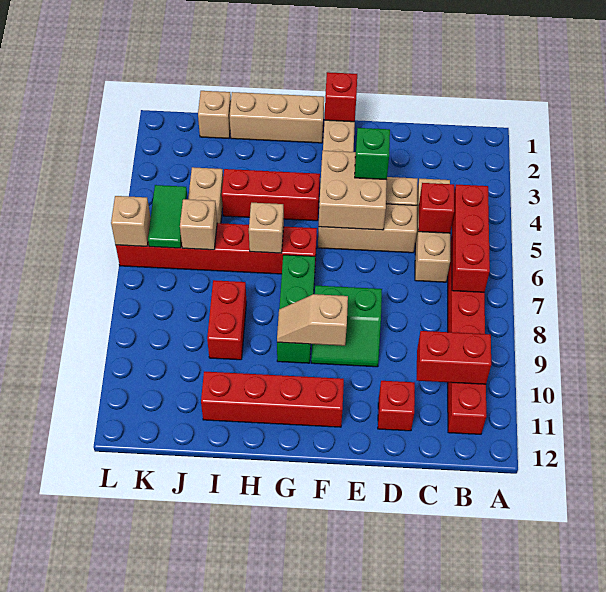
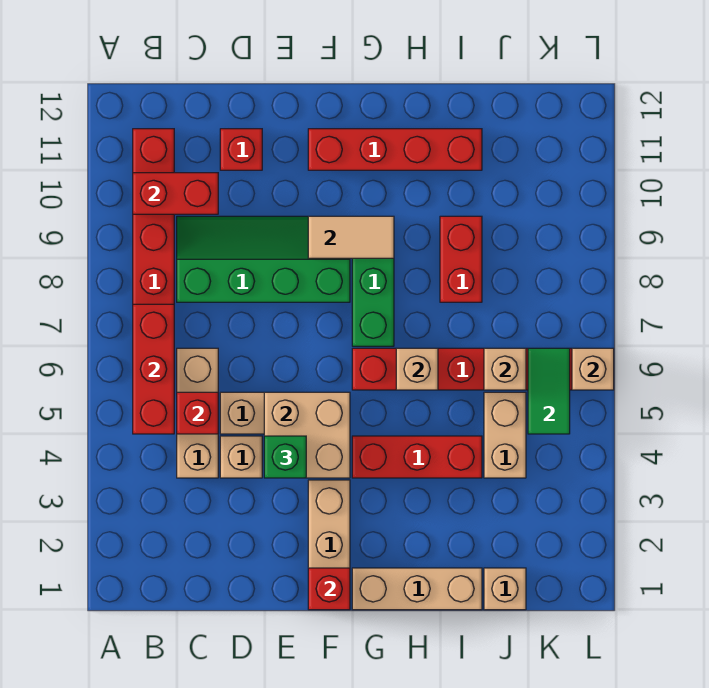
green slope E8:F9 level 1 top 8 -> green slope C8:F9 level 1 top 8
tan slope F9:G9 level 2 top F -> tan tile F9:G9 level 2

